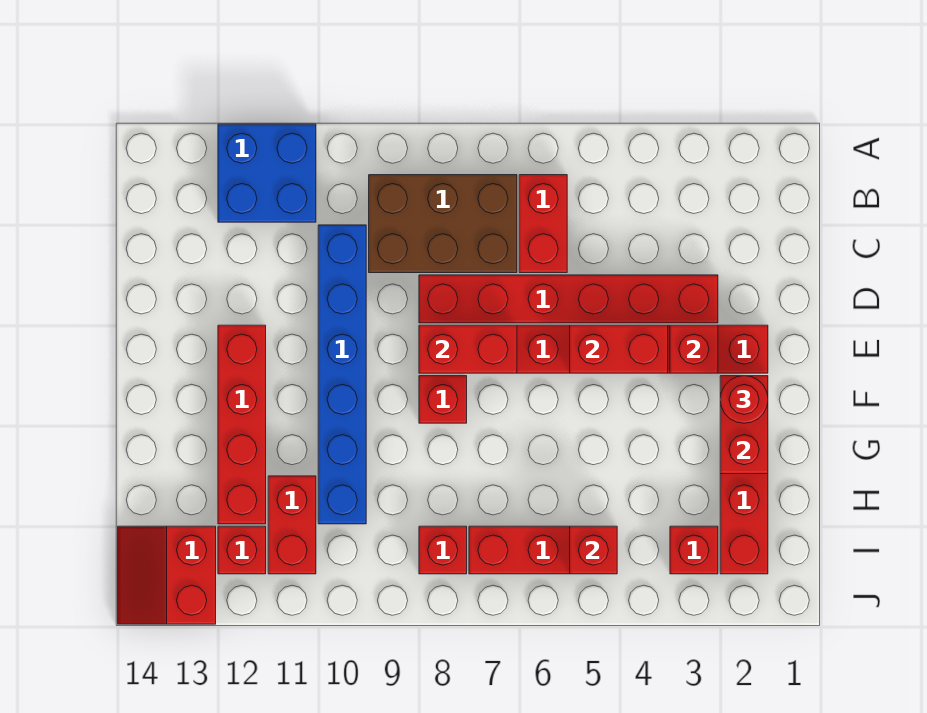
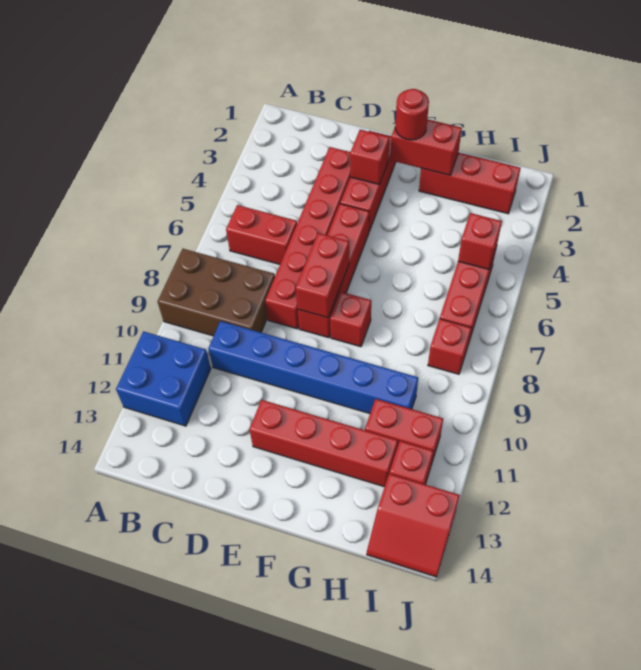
brown brick B7:C9 level 1 -> brown brick A8:C9 level 1
red brick E4:E5 level 2 -> none
red brick I3 level 1 -> none

